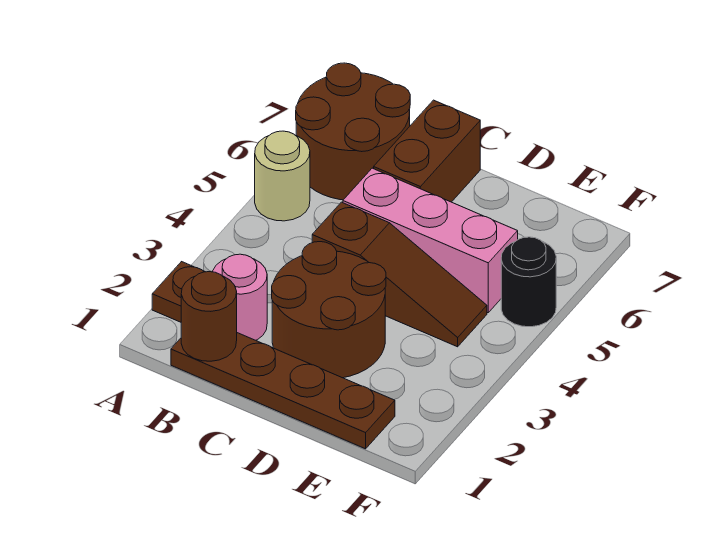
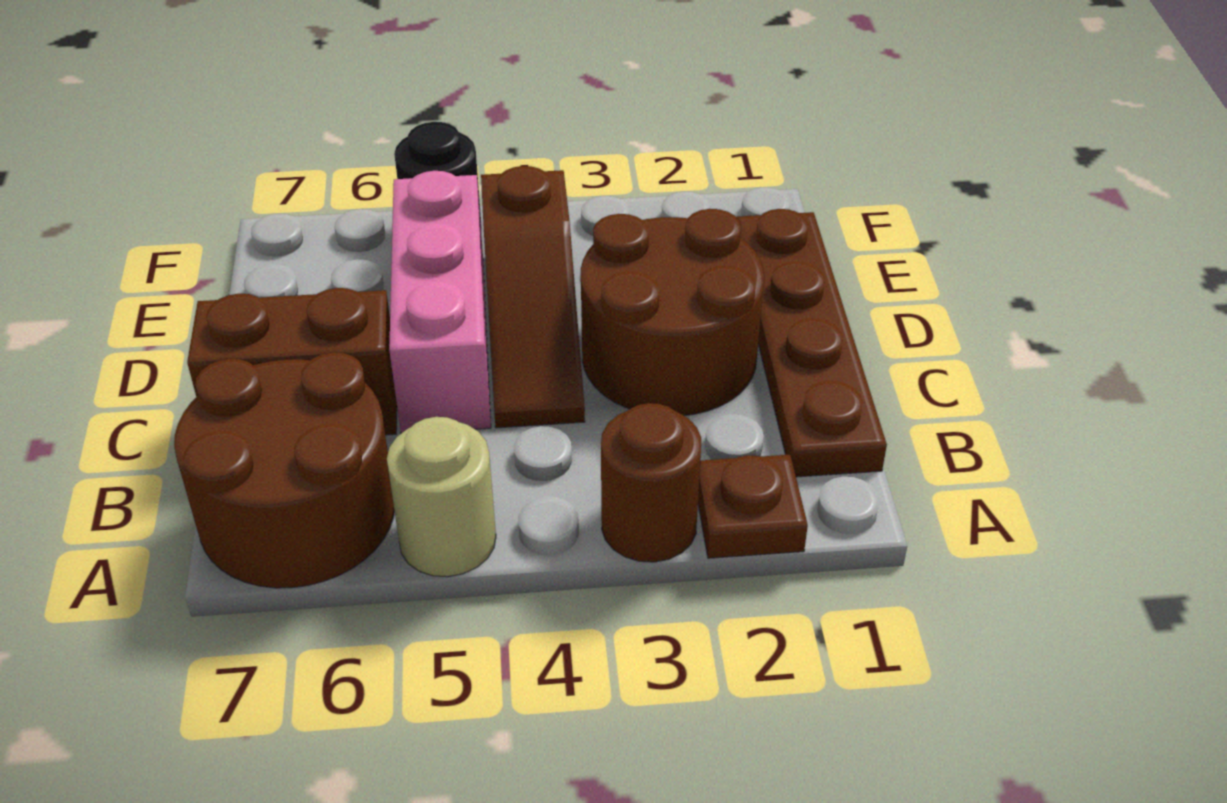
brown round brick B1 level 2 -> brown round brick A3 level 1
pink round brick B2 level 1 -> none
brown slope C4:E4 level 1 top C -> brown slope C4:E4 level 1 top E

